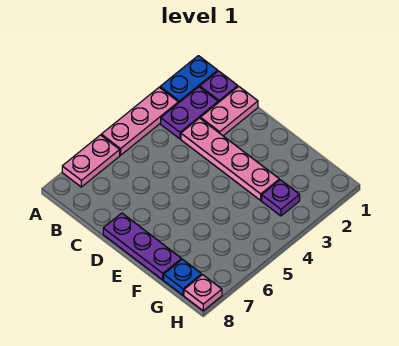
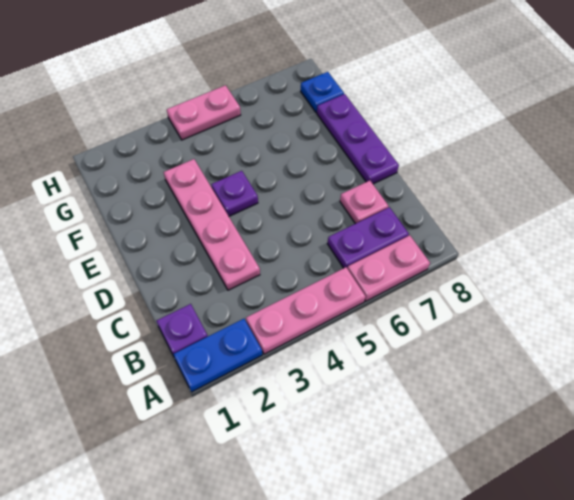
purple plate B2:B3 level 1 -> purple plate B6:B7 level 1
pink plate C1:C2 level 1 -> pink plate H4:H5 level 1
purple plate G3 level 1 -> purple plate E4 level 1
pink plate H8 level 1 -> pink plate C7 level 1

